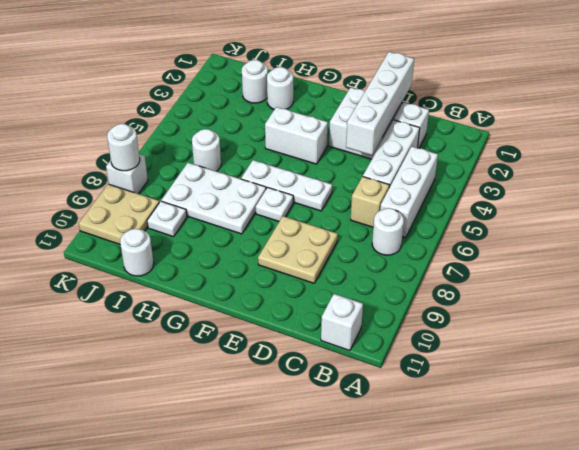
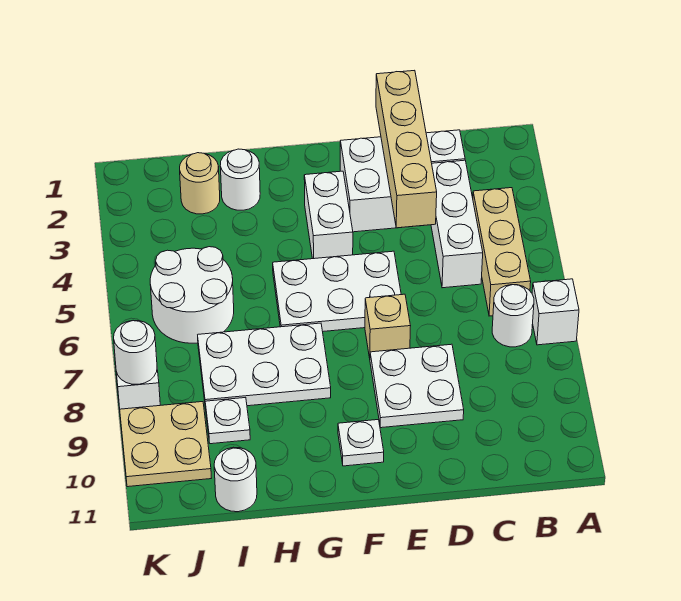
white brick B4:B6 level 1 -> tan brick B4:B6 level 1
white brick B11 level 1 -> white brick A7 level 1
tan brick C6 level 1 -> tan brick E7 level 1
white brick D1:D4 level 2 -> tan brick D1:D4 level 2
tan plate D8:E9 level 1 -> white plate D8:E9 level 1
white plate E6:G6 level 1 -> white plate E5:G6 level 1
white brick F4:G4 level 1 -> white brick F3:F4 level 1
white plate F7 level 1 -> white plate F10 level 1
white round brick I2 level 1 -> tan round brick I2 level 1
white round brick I6 level 1 -> white round brick I5:J6 level 1

